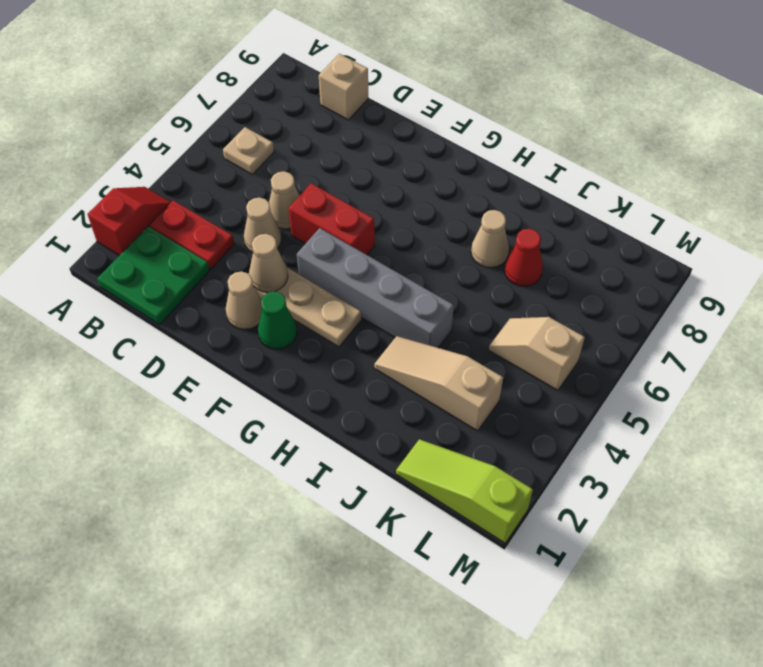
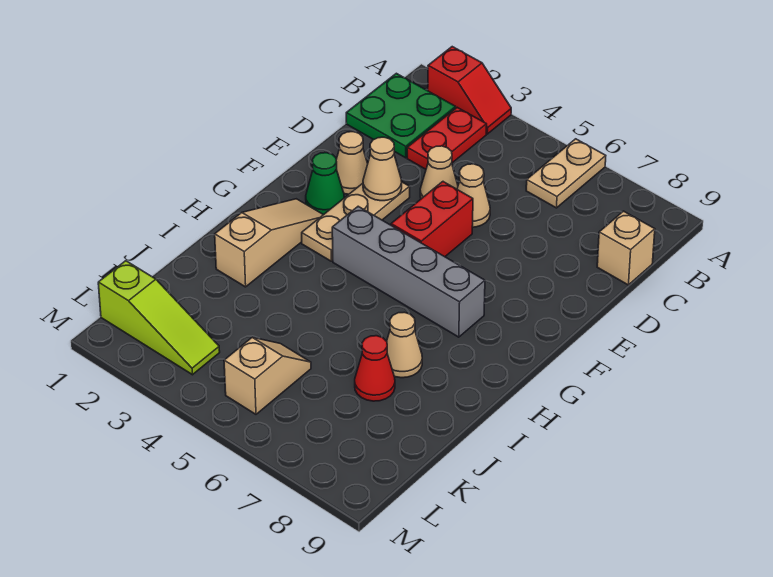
tan plate B6 level 1 -> tan plate A6:B6 level 1
grey brick F4:I4 level 1 -> grey brick G4:G7 level 1
tan slope I3:K3 level 1 top K -> tan slope G2:I2 level 1 top I
lime slope K1:M1 level 1 top M -> lime slope L1:L3 level 1 top 1

